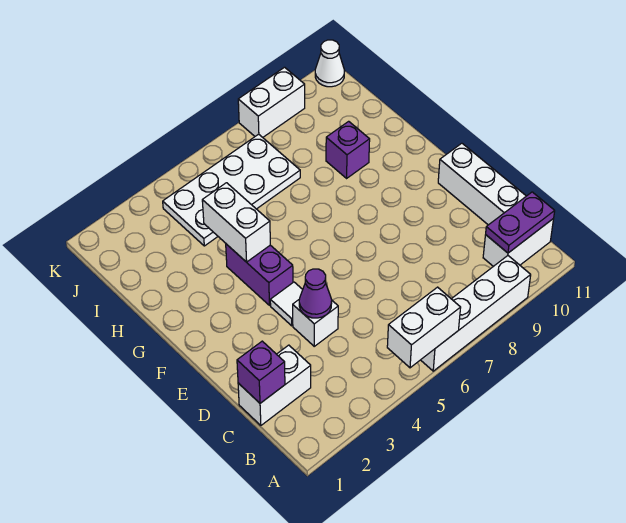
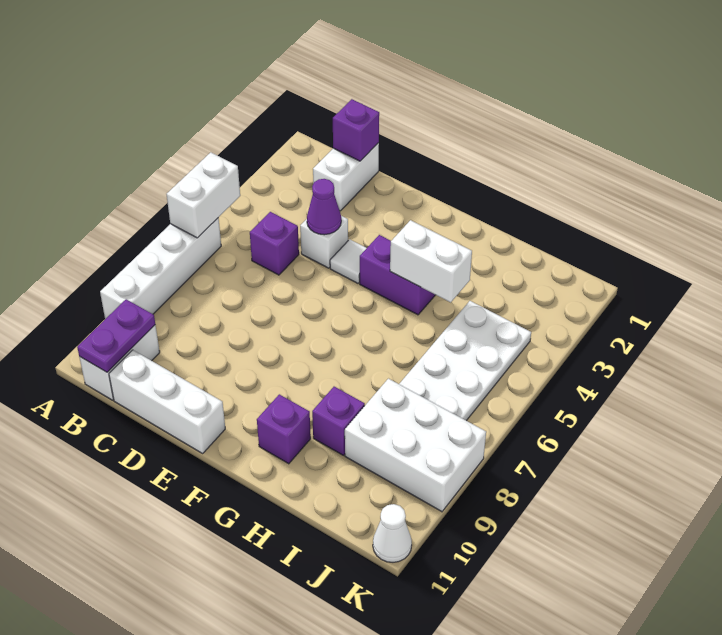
none -> purple brick C5 level 1
none -> purple brick G10 level 1
white brick K8:K9 level 1 -> white brick I8:K9 level 1

